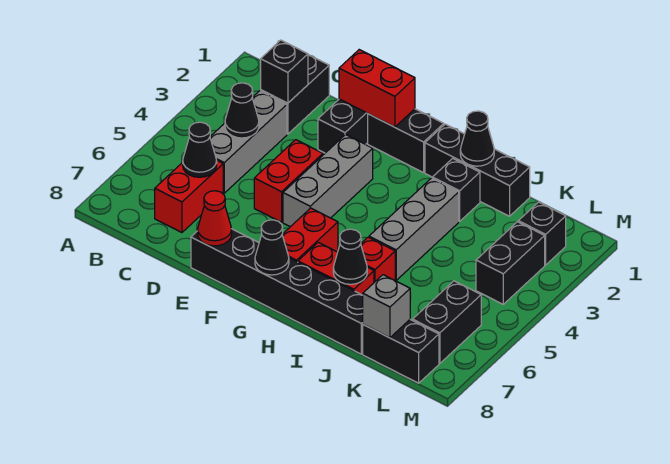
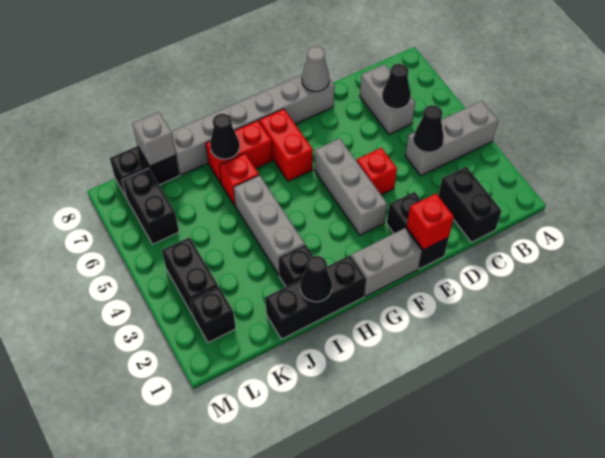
black brick C2 level 2 -> none
grey brick C3:C5 level 1 -> grey brick A4:C4 level 1
red brick C6:C7 level 1 -> grey brick C6:C7 level 1
red brick E1:F1 level 2 -> red brick E1 level 2
red brick E4:E5 level 1 -> red brick E4 level 1
black brick E8:J8 level 1 -> grey brick E8:J8 level 1
red cone E8 level 2 -> grey cone E8 level 2
black brick F1:G1 level 1 -> grey brick F1:G1 level 1
black cone G8 level 2 -> none

